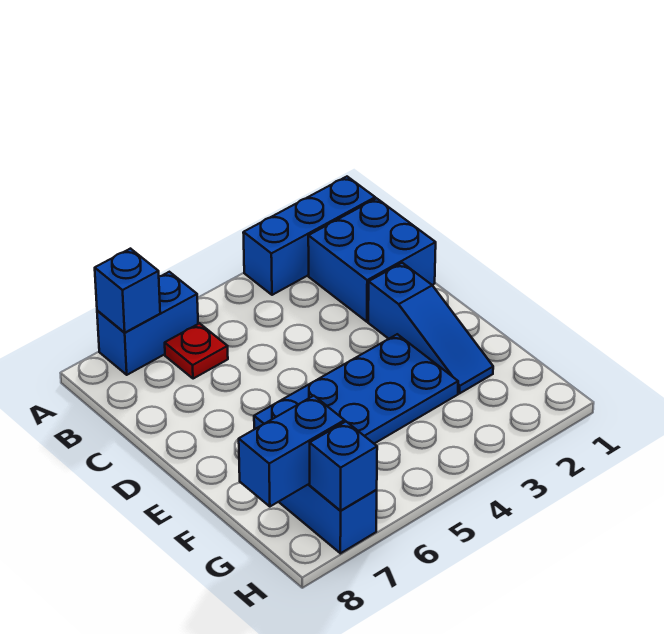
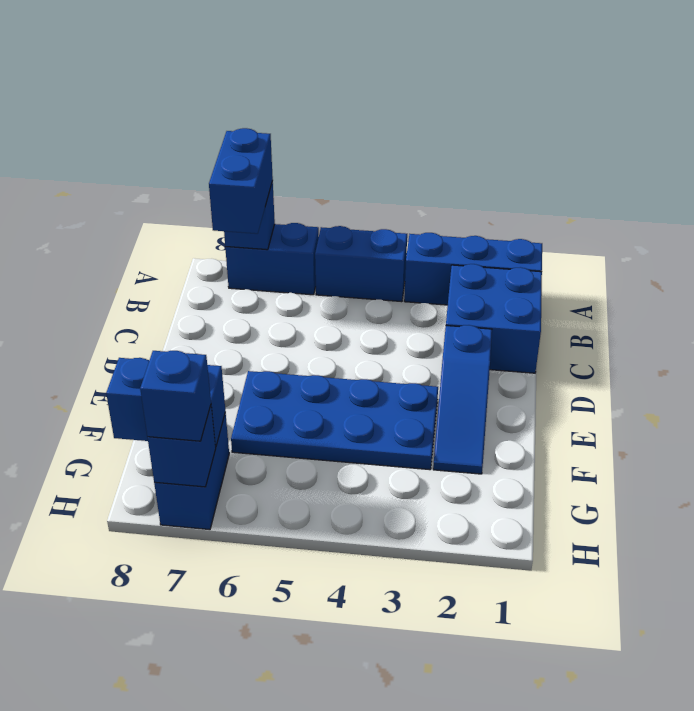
none -> blue brick A4:A5 level 1
none -> blue brick A7:B7 level 3
red plate B6 level 1 -> none
none -> blue brick H7 level 3

